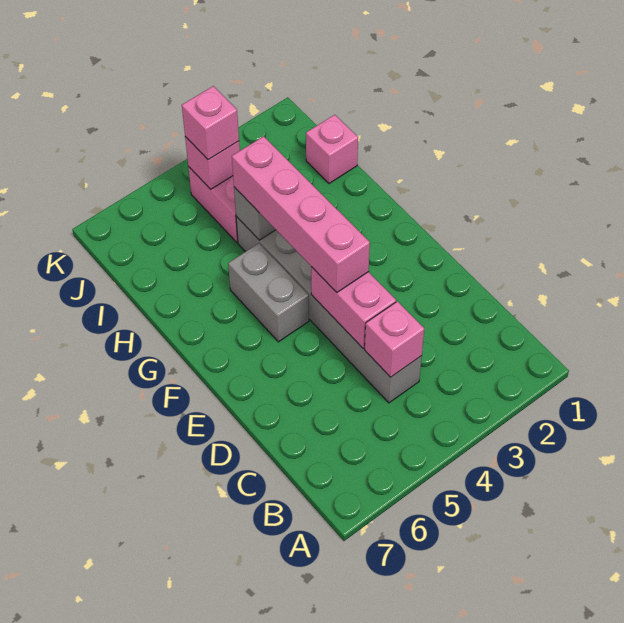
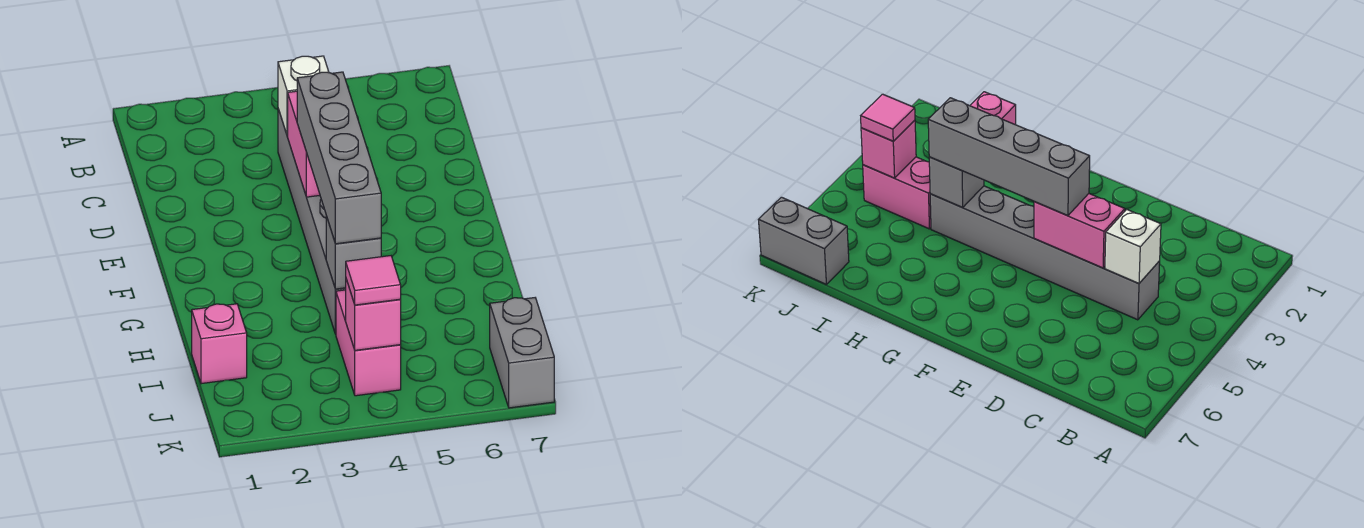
pink brick C4 level 2 -> white brick C4 level 2
pink brick E4:H4 level 3 -> grey brick E4:H4 level 3
grey brick F5:G5 level 1 -> grey brick J7:K7 level 1
pink brick J4 level 3 -> pink tile J4 level 3

